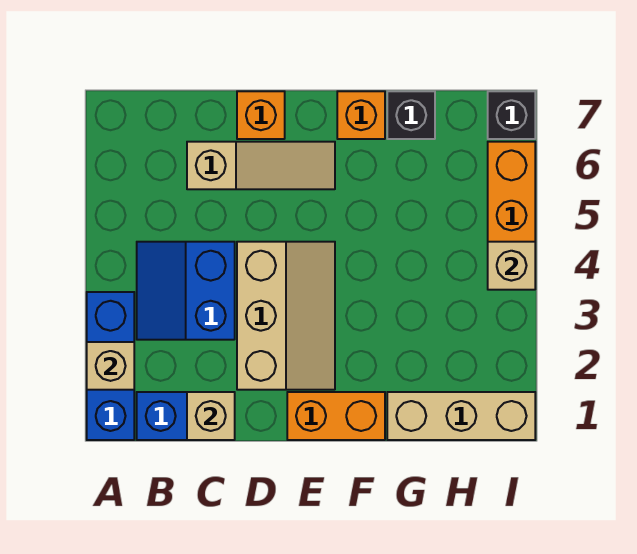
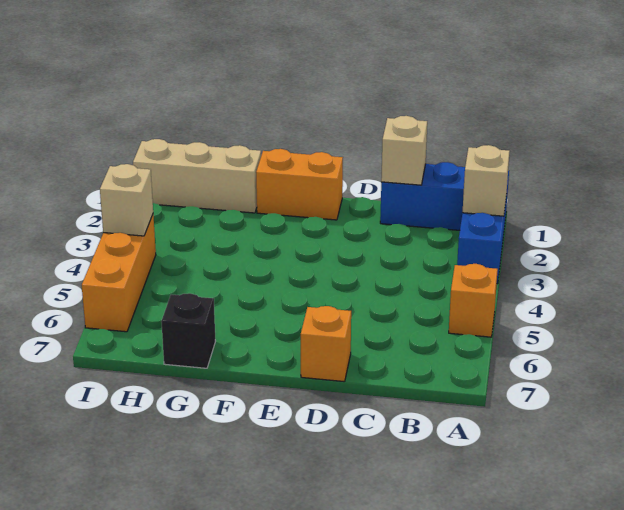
blue slope B3:C4 level 1 top C -> none
tan slope C6:E6 level 1 top C -> none
tan slope D2:E4 level 1 top D -> none
orange brick F7 level 1 -> orange brick A5 level 1
black brick I7 level 1 -> none

